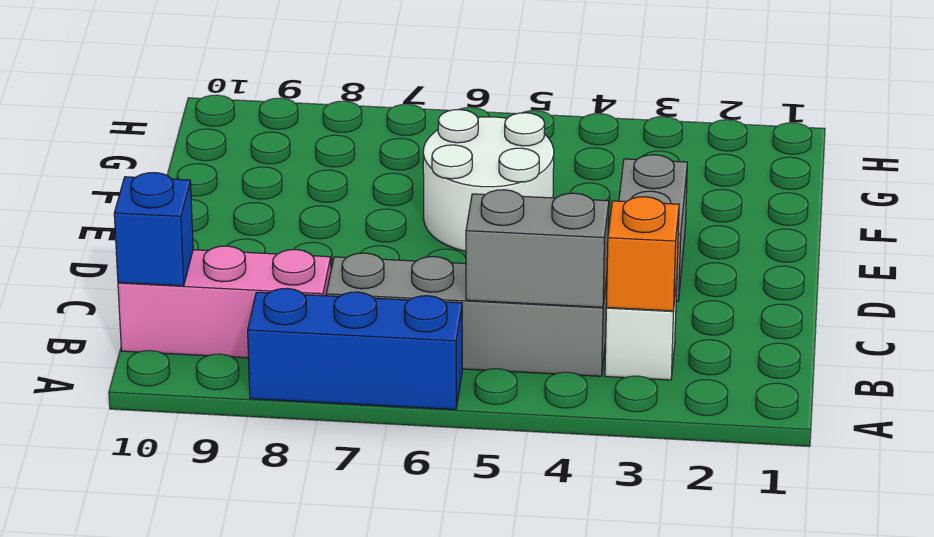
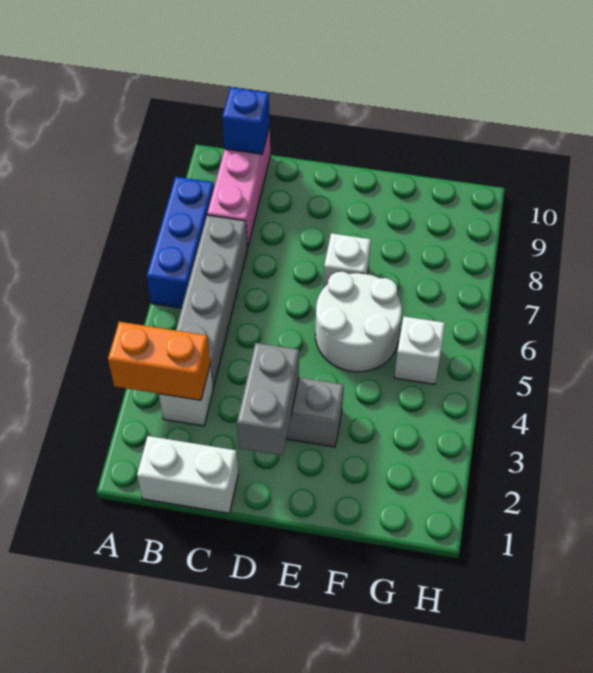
none -> white brick B1:C1 level 1
orange brick B3 level 2 -> orange brick A3:B3 level 2
grey brick B4:B5 level 2 -> grey brick D2:D3 level 2
none -> white brick E7 level 1
none -> white brick G5 level 1

